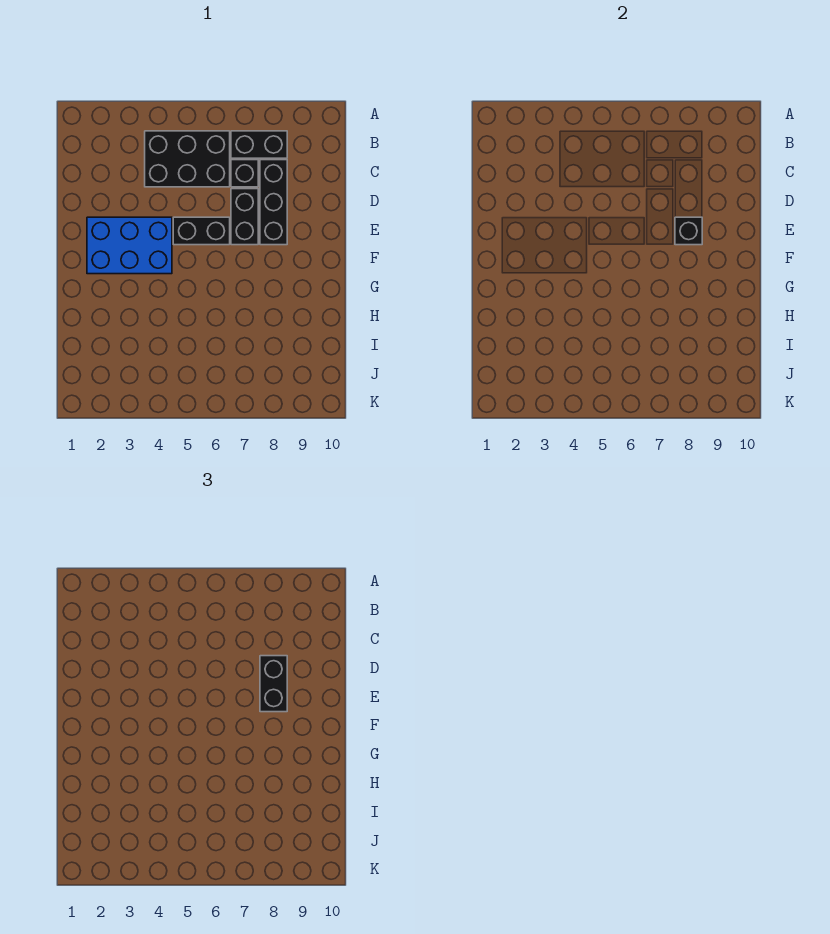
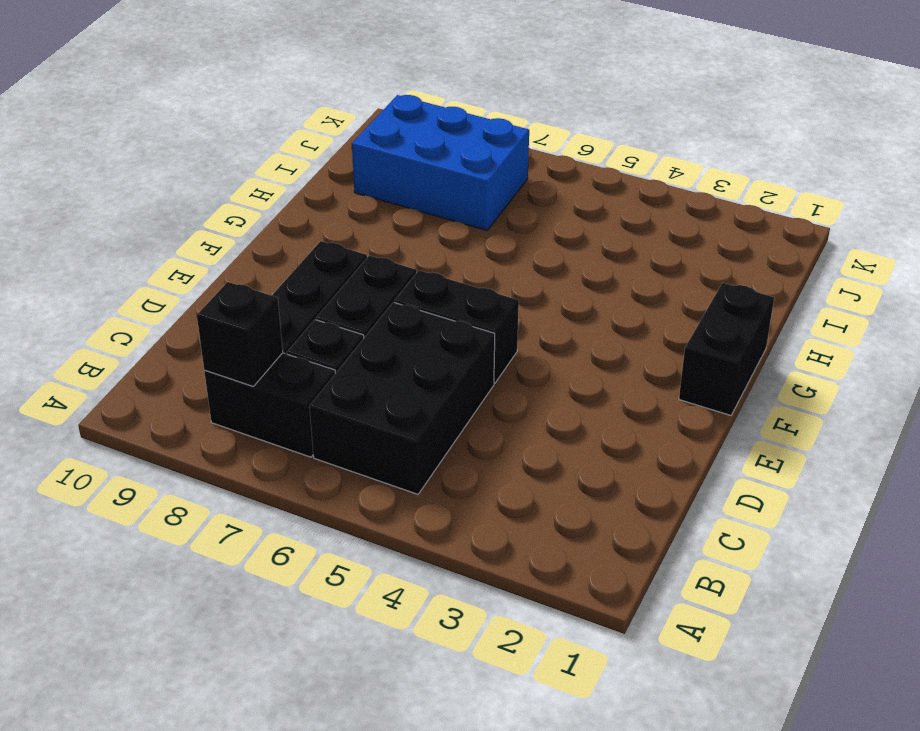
black brick B4:C6 level 1 -> black brick B5:D6 level 1
black brick D8:E8 level 3 -> black brick F1:G1 level 1
blue brick E2:F4 level 1 -> blue brick I7:J9 level 1
black brick E8 level 2 -> black brick B8 level 2

